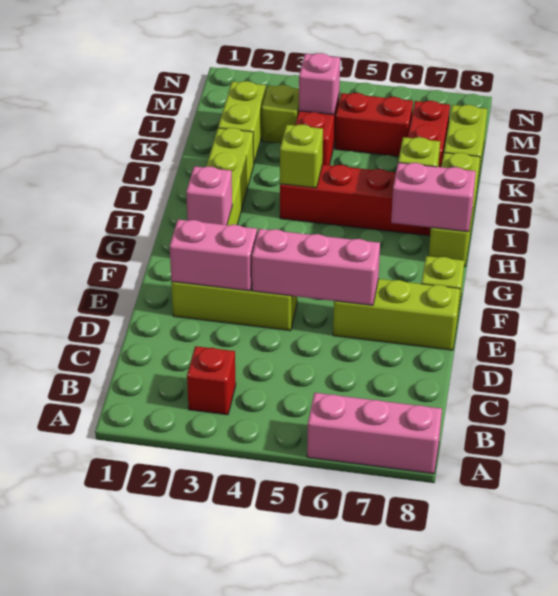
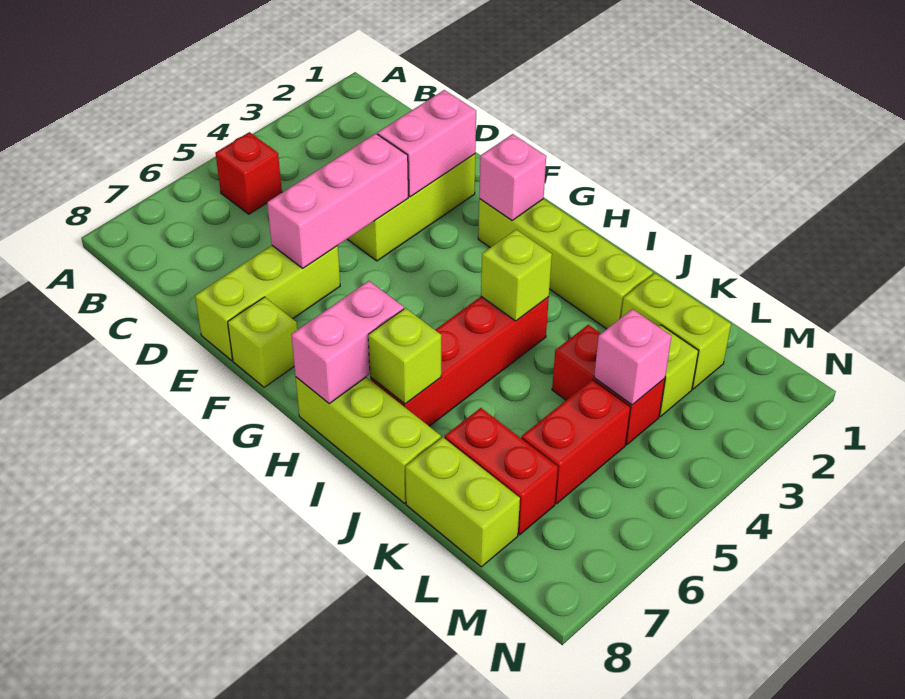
pink brick A6:A8 level 1 -> none
red brick B3 level 1 -> red brick B5 level 1

